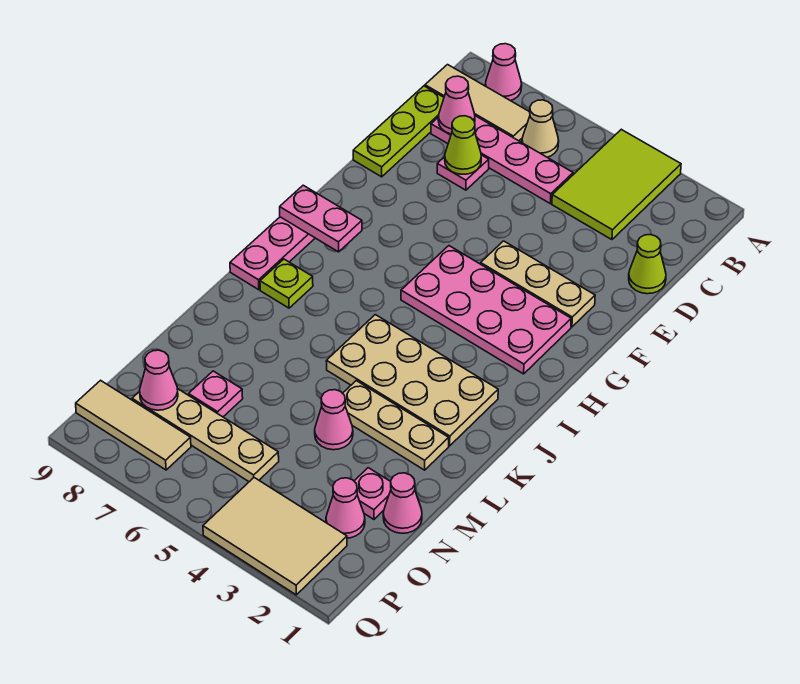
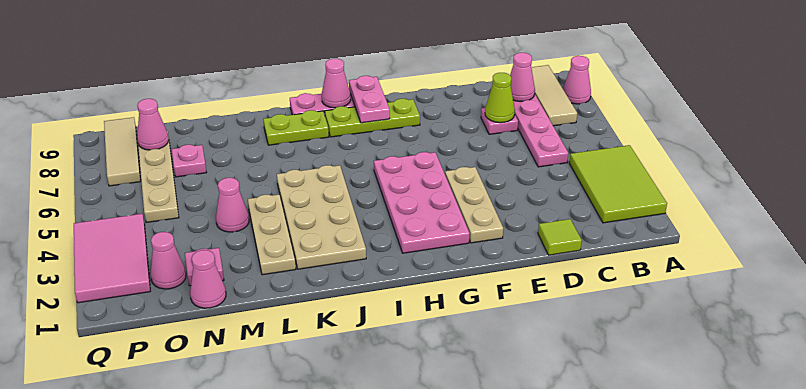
lime tile A3:C4 level 1 -> lime tile A2:B4 level 1
tan cone B6 level 1 -> none
lime plate C9:E9 level 1 -> lime plate G8:I8 level 1
lime cone D1 level 1 -> lime tile D1 level 1
none -> pink cone I9 level 2
lime plate J8 level 1 -> lime plate J8:K8 level 1
tan tile P2:Q4 level 1 -> pink tile P2:Q4 level 1

